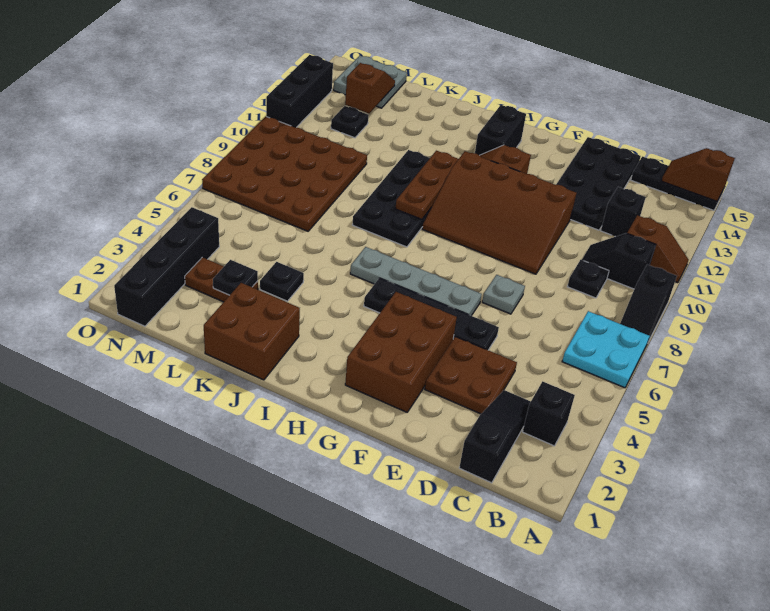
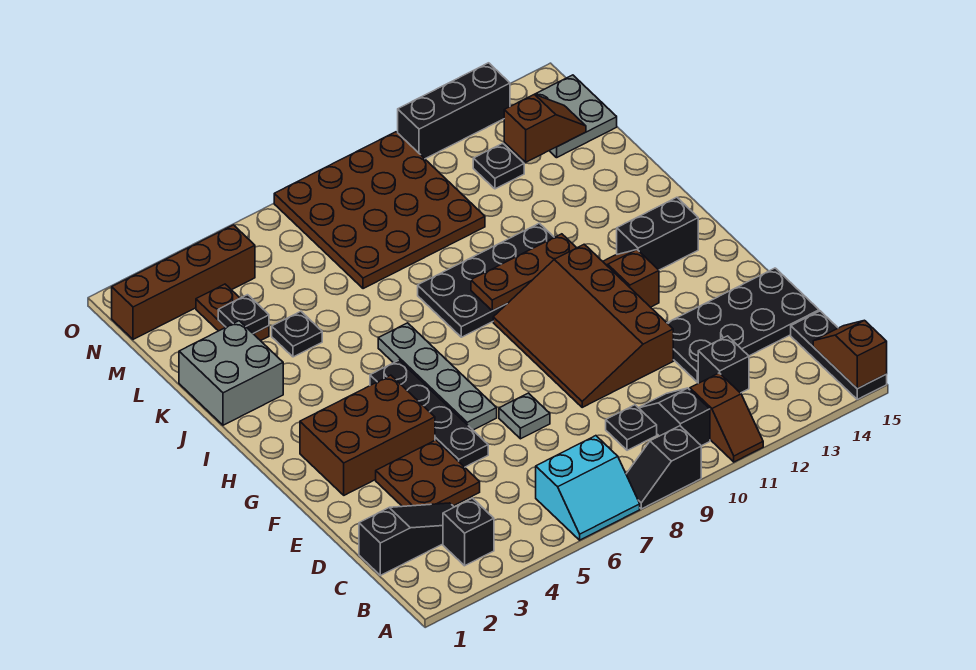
cyan plate A6:B7 level 1 -> cyan slope A6:B7 level 1 top B
brown brick J1:K2 level 1 -> grey brick J1:K2 level 1
black brick N1:N4 level 1 -> brown brick N1:N4 level 1

